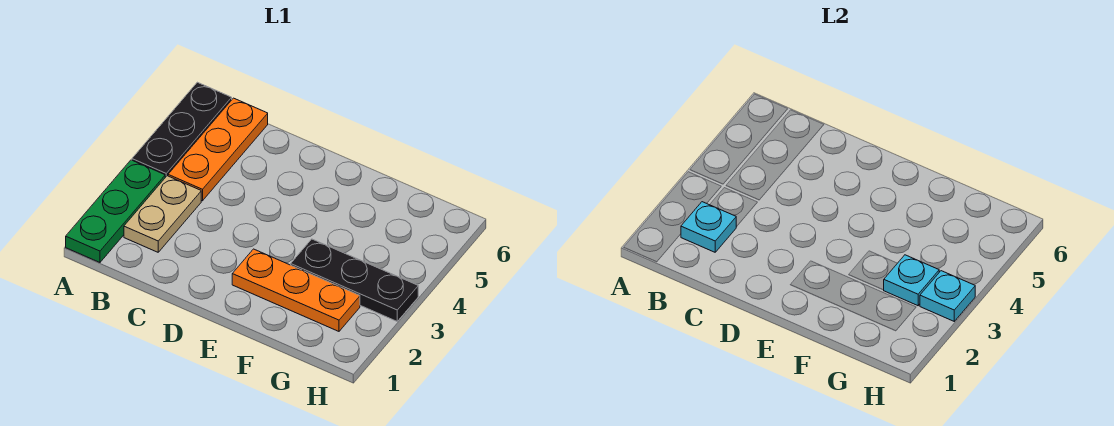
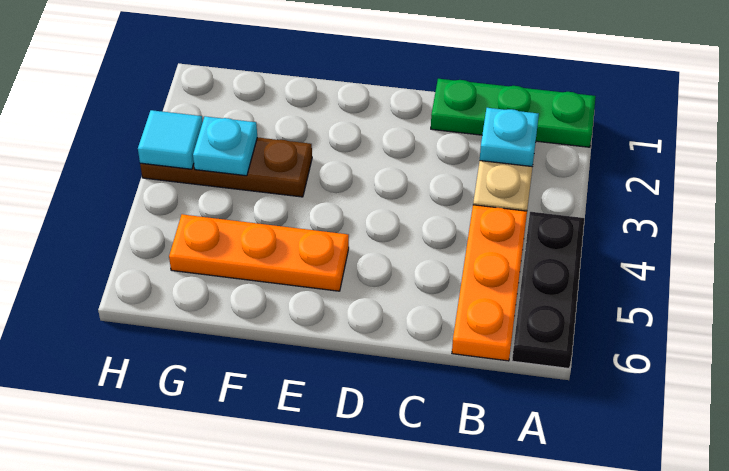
green plate A1:A3 level 1 -> green plate A1:C1 level 1
orange plate E2:G2 level 1 -> orange plate E5:G5 level 1
black plate F3:H3 level 1 -> brown plate F3:H3 level 1
cyan plate H3 level 2 -> cyan tile H3 level 2

